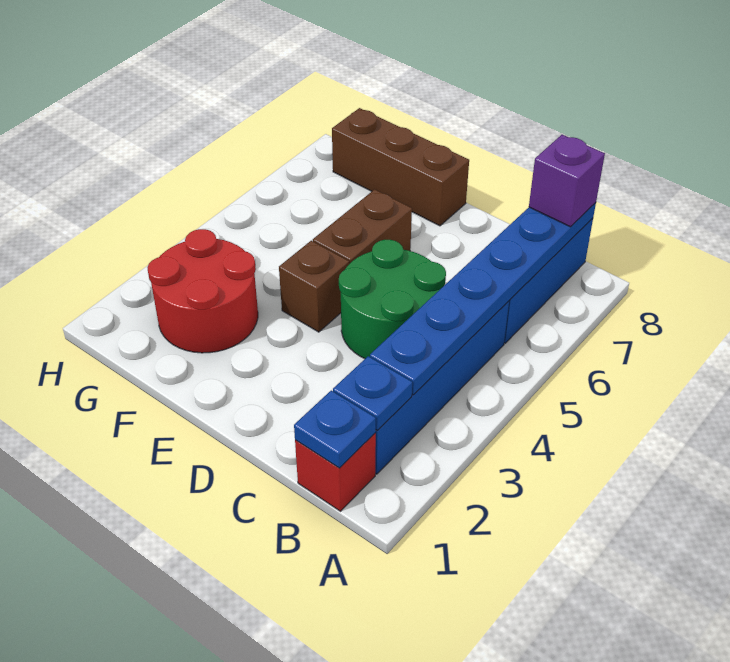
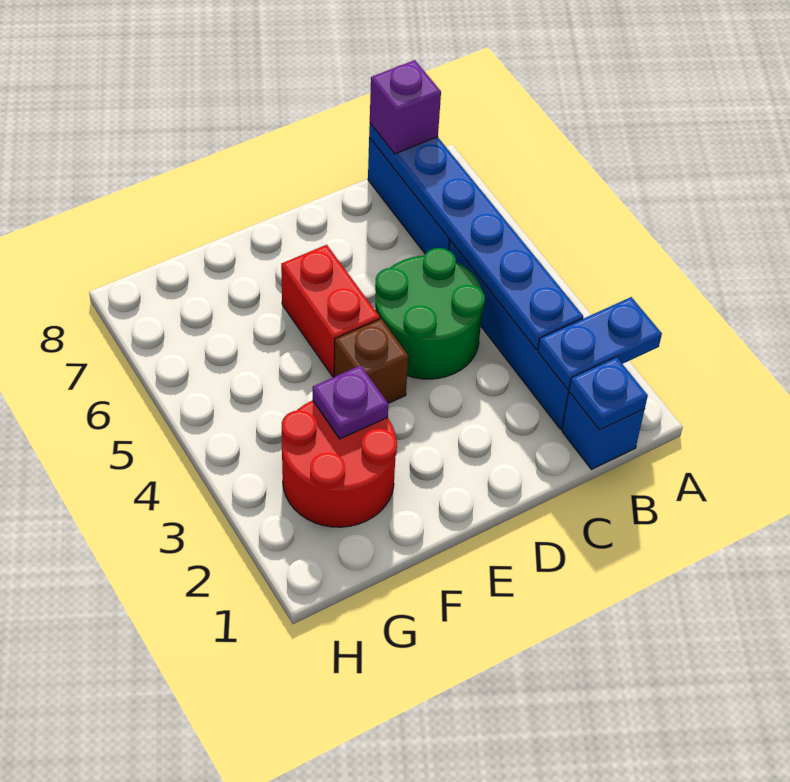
red brick B1 level 1 -> blue brick B1 level 1
blue plate B2 level 2 -> blue plate A2:B2 level 2
brown brick E5:E6 level 1 -> red brick E5:E6 level 1
brown brick E8:G8 level 1 -> none
none -> purple plate F3 level 2

